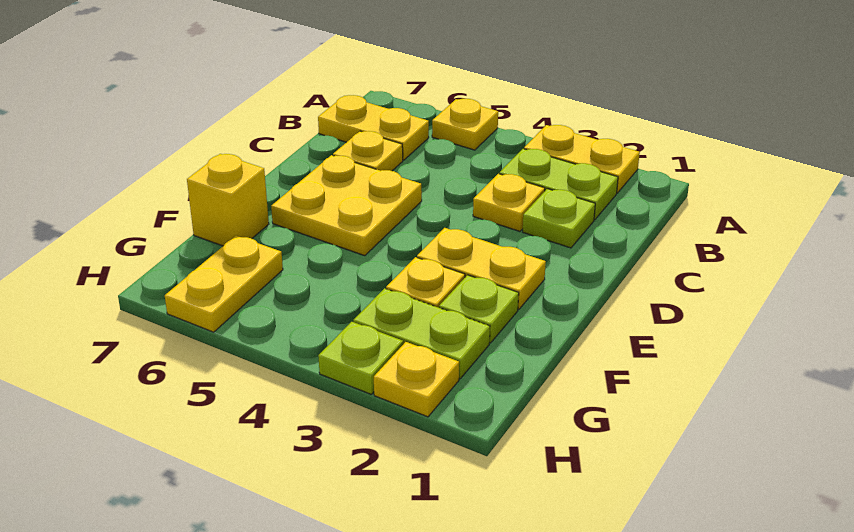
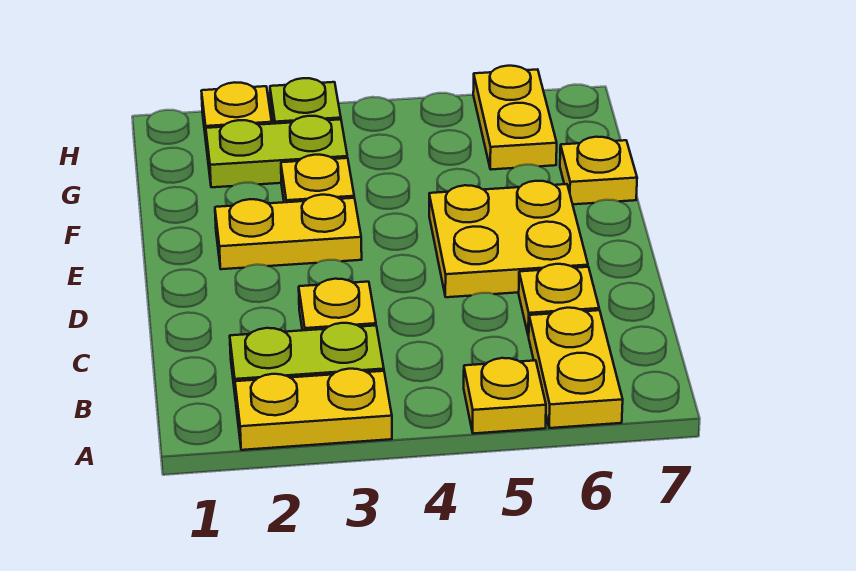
yellow plate B6:B7 level 1 -> yellow plate A6:B6 level 1
lime plate C2 level 1 -> none
lime plate F2 level 1 -> none
yellow brick F7 level 1 -> yellow plate F7 level 1

